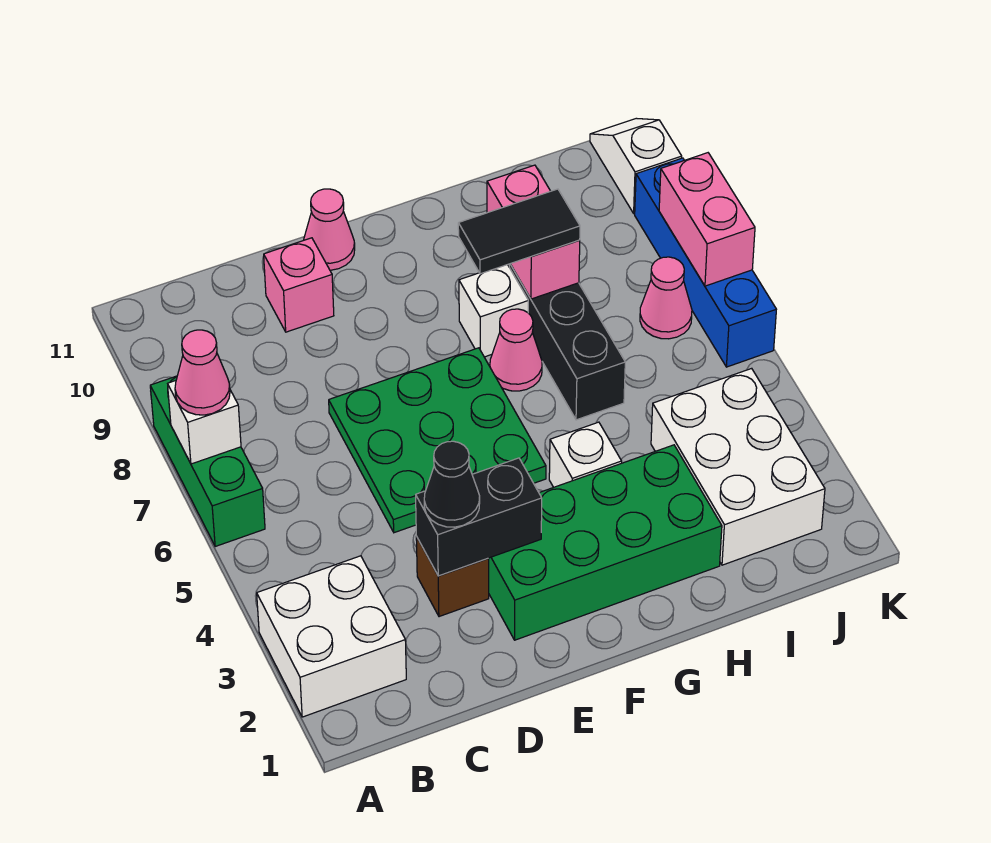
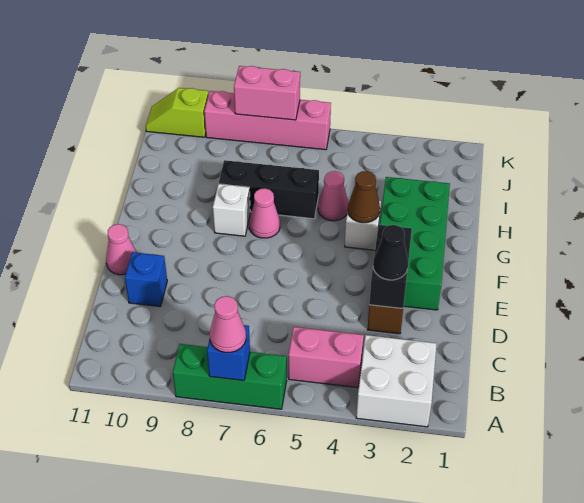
white brick A7 level 2 -> blue brick A7 level 2
green plate D5:F7 level 1 -> none
pink brick D10 level 1 -> blue brick D10 level 1
none -> brown cone G4 level 2
black tile G8:H8 level 3 -> none
pink brick H8:H9 level 2 -> pink brick B4:B5 level 1
white brick I2:J4 level 1 -> none
pink cone J7 level 1 -> pink cone H5 level 1
blue brick K6:K9 level 1 -> pink brick K6:K9 level 1
white slope K10:K11 level 1 top 10 -> lime slope K10:K11 level 1 top 10

